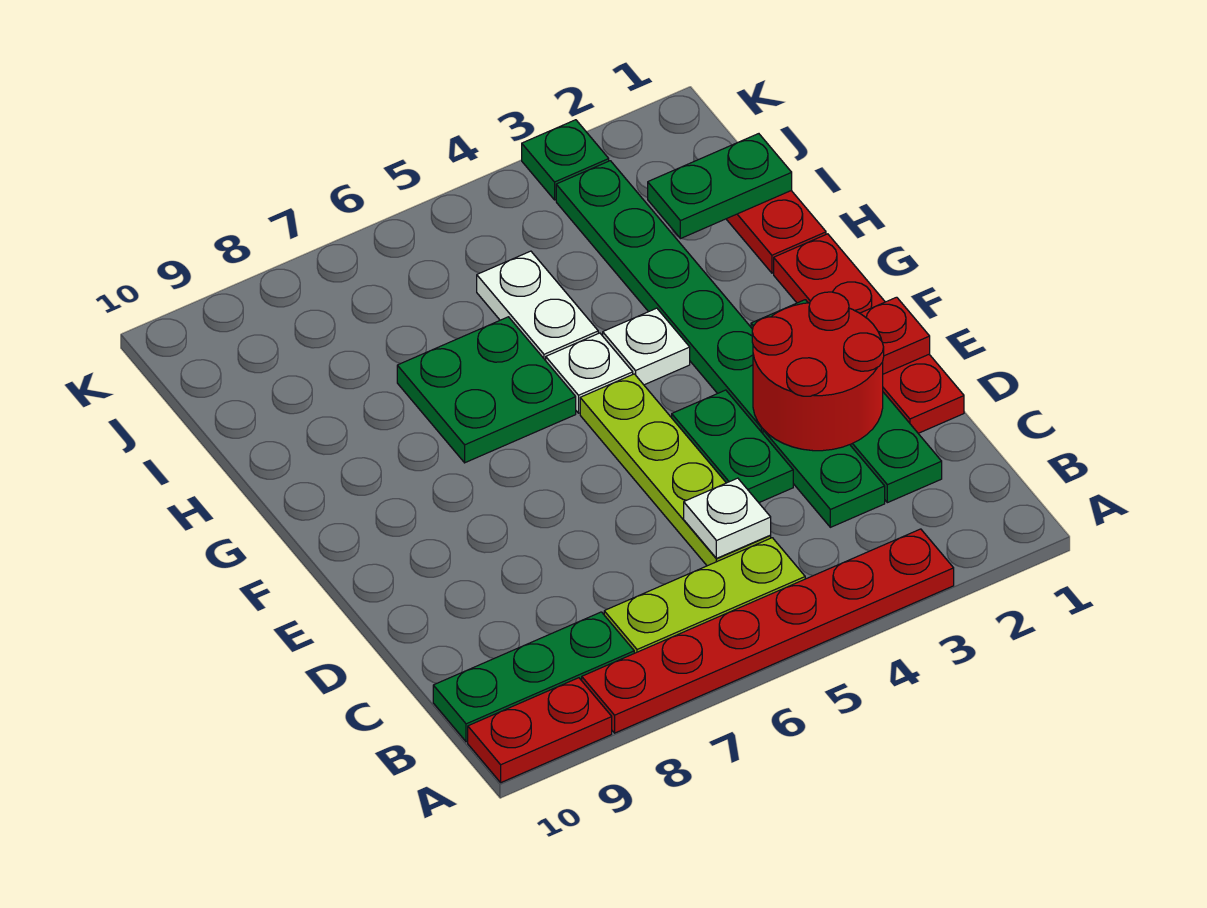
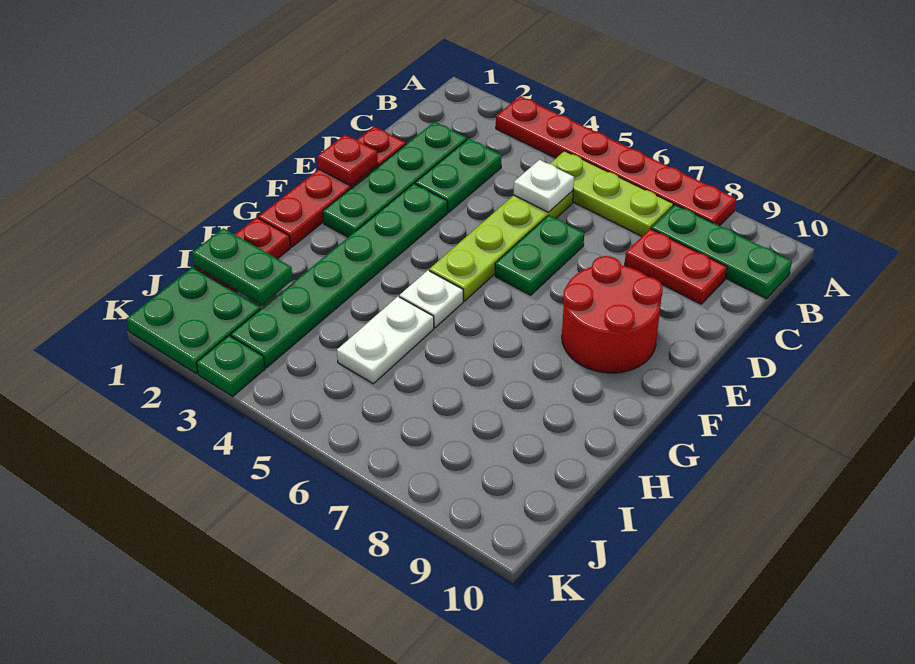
red plate A9:A10 level 1 -> red plate C8:C9 level 1
red round brick D2:E3 level 2 -> red round brick E8:F9 level 1
green plate D4:E4 level 1 -> green plate D6:E6 level 1
white plate G4 level 1 -> none
green plate G6:H7 level 1 -> green plate J1:K2 level 1

